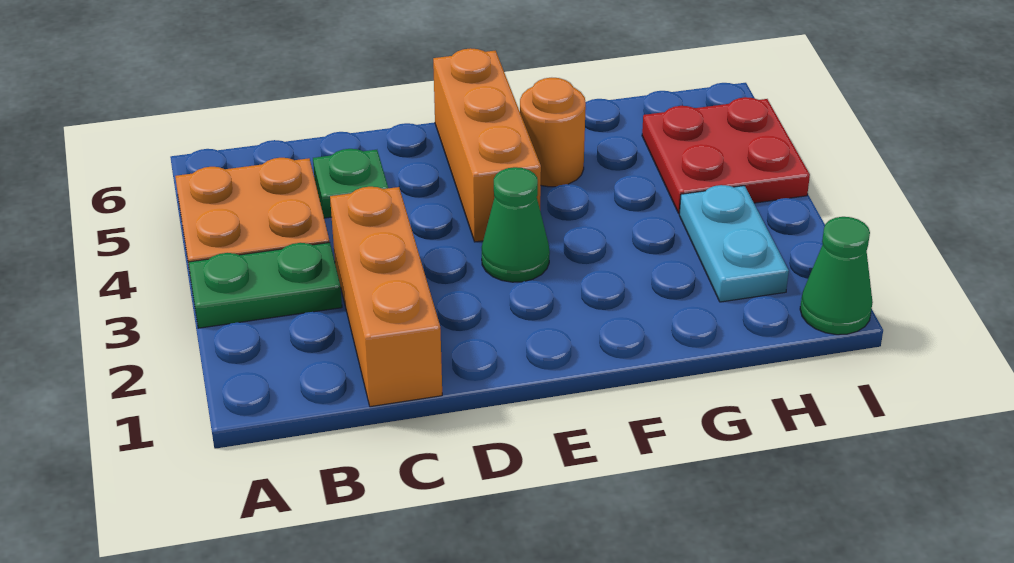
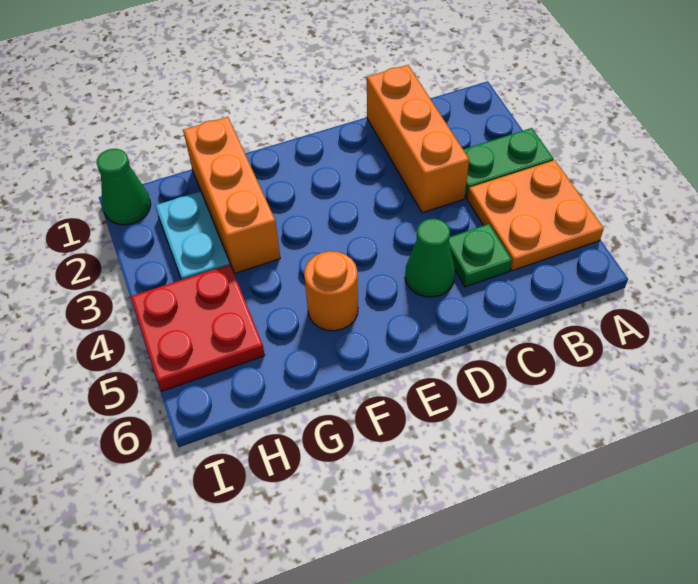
green cone E3 level 1 -> green cone D5 level 1
orange brick E4:E6 level 1 -> orange brick G1:G3 level 1

